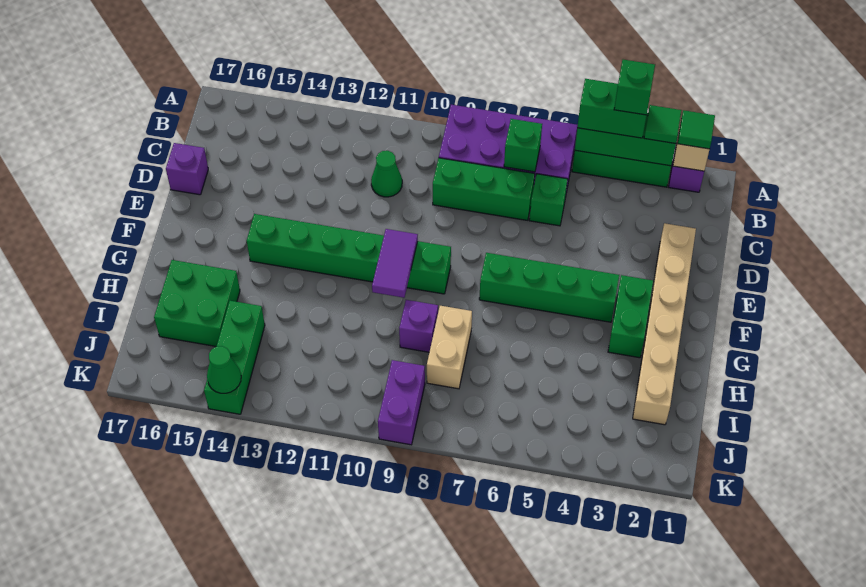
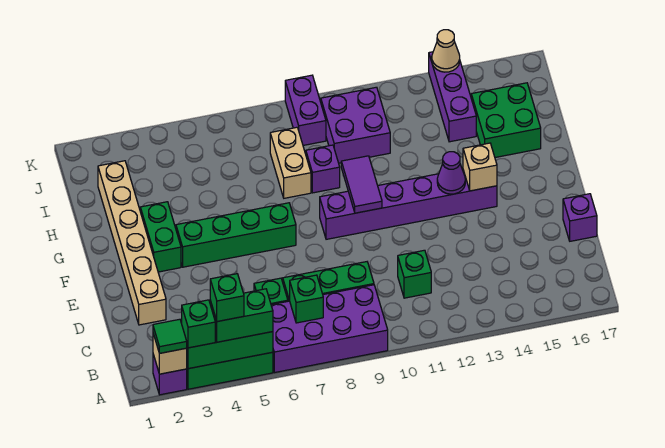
green tile A3 level 3 -> green brick A3 level 3
green cone C11 level 1 -> green brick C11 level 1
green brick F9:F14 level 1 -> purple brick F9:F14 level 1
none -> purple cone F13 level 2
none -> tan brick F14 level 2
none -> purple brick I10:J11 level 1
green brick I14:K14 level 1 -> purple brick I14:K14 level 1
green cone K14 level 2 -> tan cone K14 level 2

